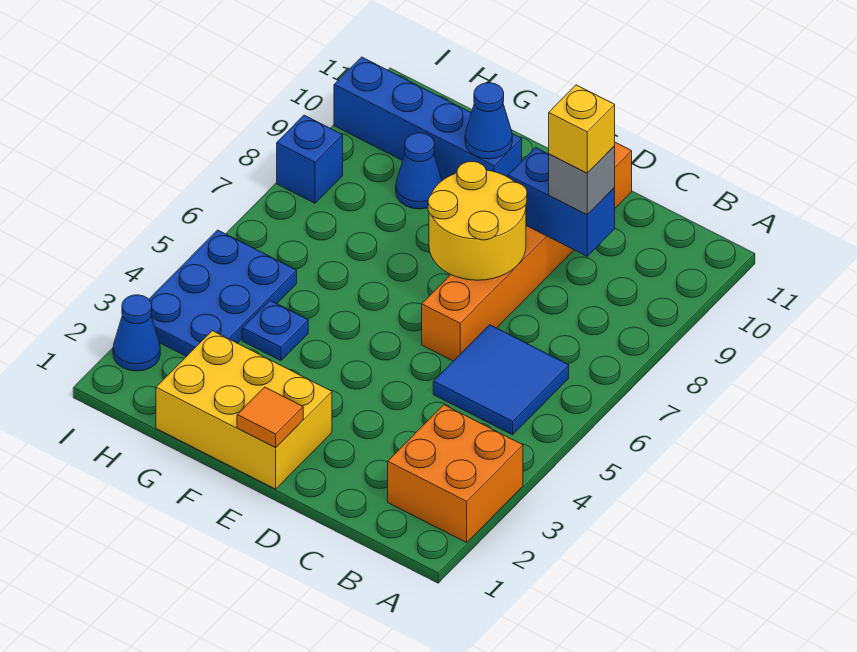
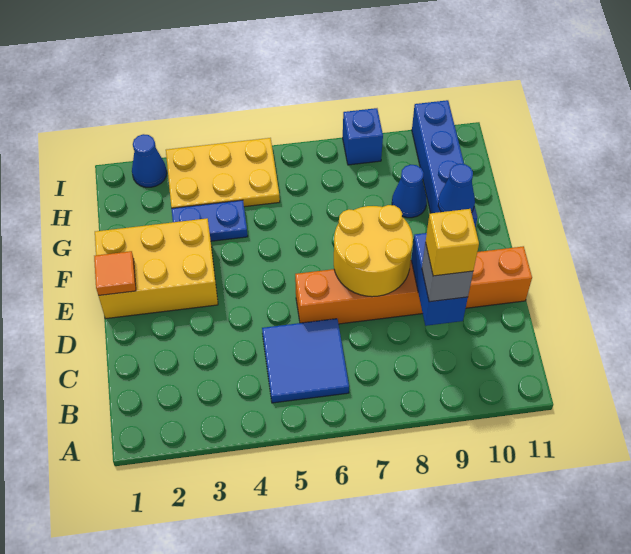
orange brick A2:B3 level 1 -> none
yellow brick E1:G2 level 1 -> yellow brick E1:F3 level 1
blue plate G4 level 1 -> blue plate G3:G4 level 1
blue plate H3:I5 level 1 -> yellow plate H3:I5 level 1

